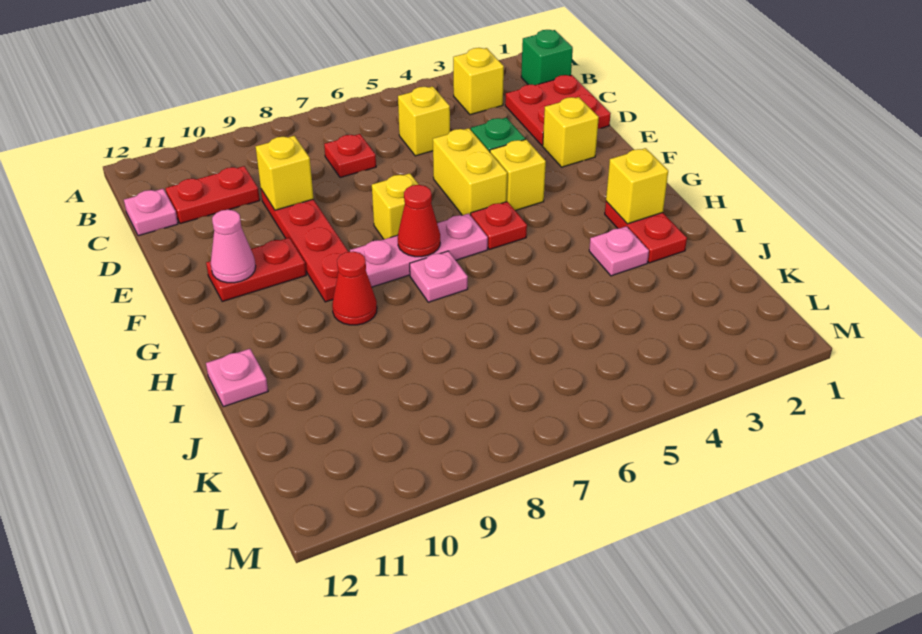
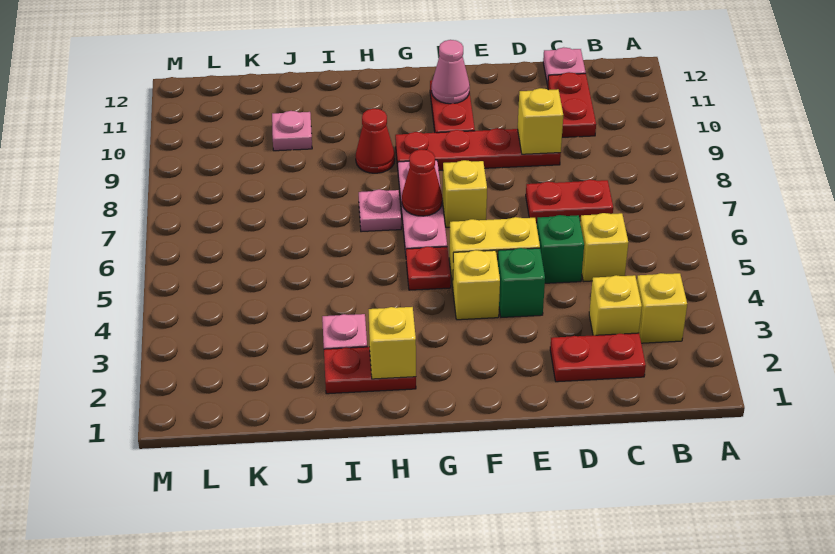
green brick B1 level 1 -> green brick D5 level 1
red plate C1:D2 level 1 -> red plate C2:D2 level 1
red plate C7 level 1 -> red plate C7:D7 level 1
yellow brick E2 level 1 -> yellow brick C3 level 1
pink plate I12 level 1 -> pink plate J10 level 1

